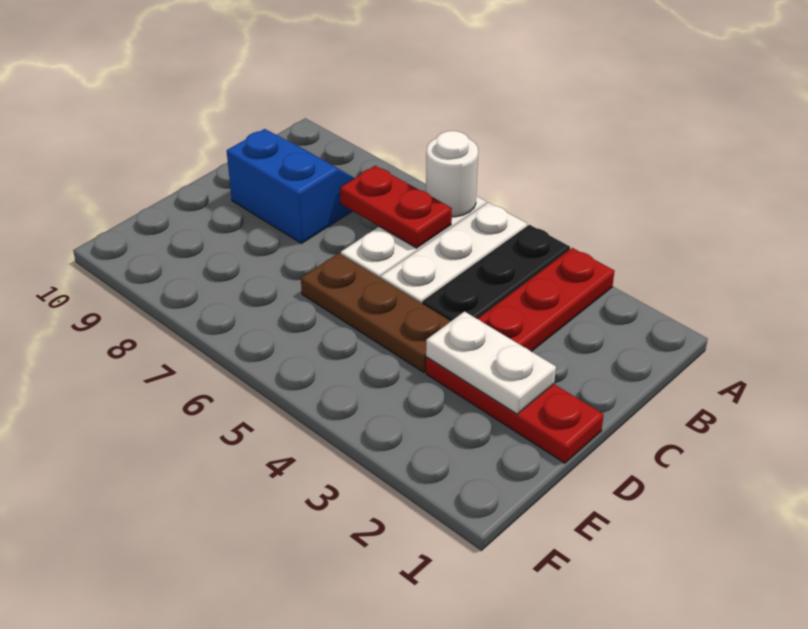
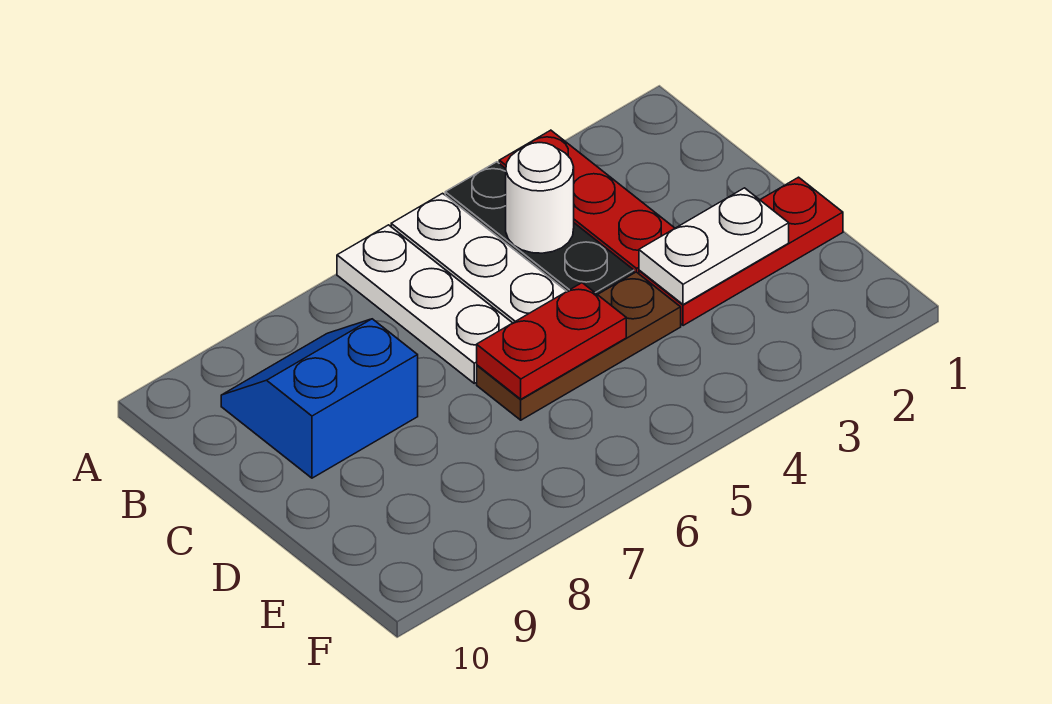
white round brick A6 level 2 -> white round brick B4 level 2
red plate B6:B7 level 2 -> red plate D5:D6 level 2

